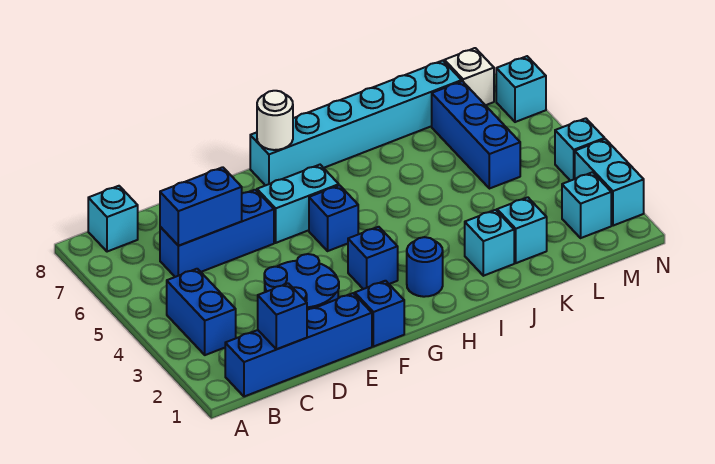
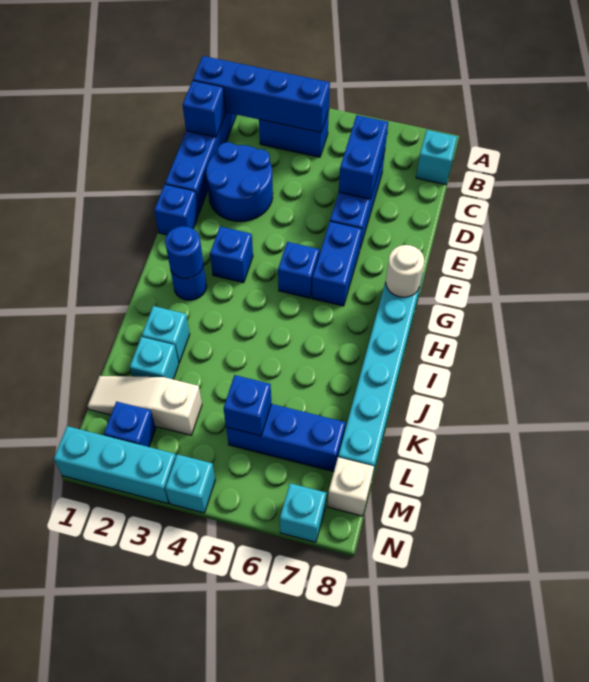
none -> blue brick B1:B4 level 2
cyan brick F6:G6 level 1 -> blue brick F6:G6 level 1
none -> blue round brick H2 level 2
none -> white slope L1:L3 level 1 top 3
none -> blue brick L5 level 2
cyan brick M2 level 1 -> blue brick M2 level 1
cyan brick N2:N3 level 1 -> cyan brick N1:N3 level 1

